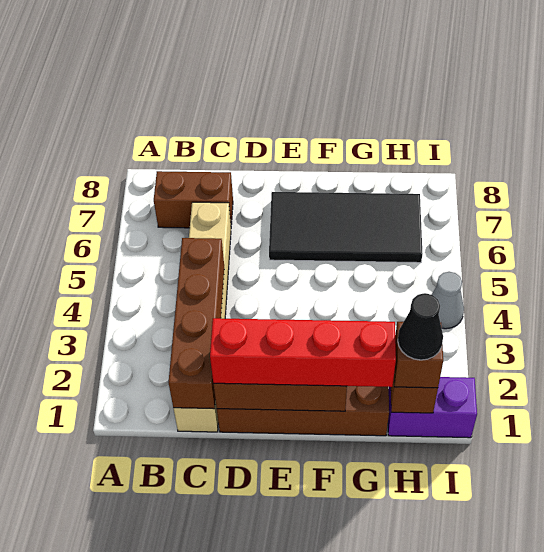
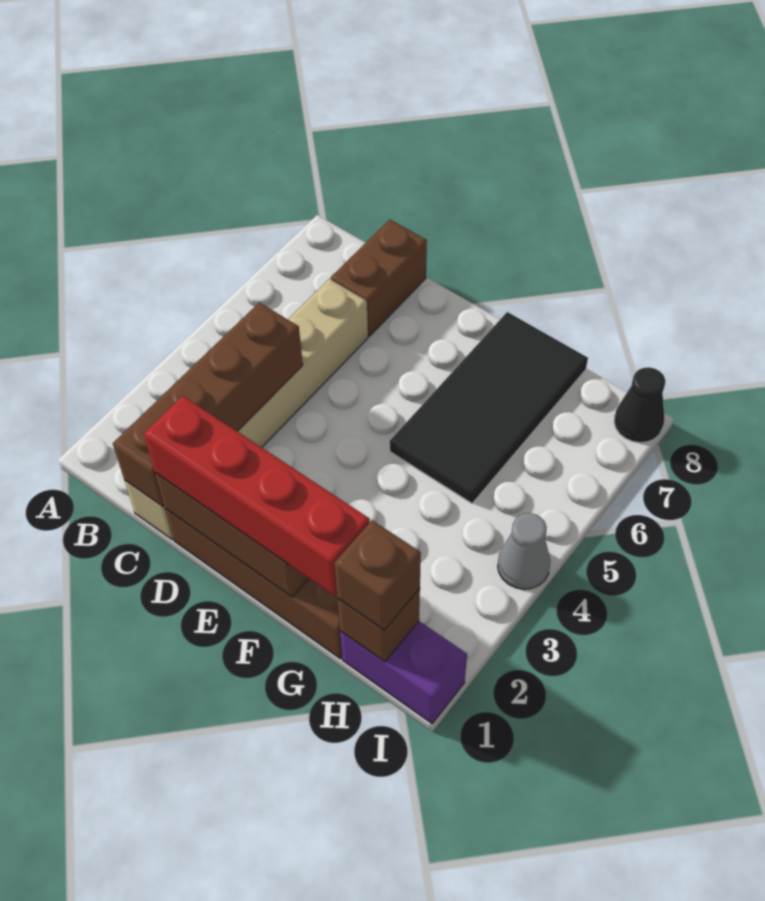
brown brick B7:C7 level 1 -> brown brick C7:C8 level 1
black tile E6:H7 level 1 -> black tile F5:G8 level 1
black cone H1 level 4 -> black cone I8 level 1

